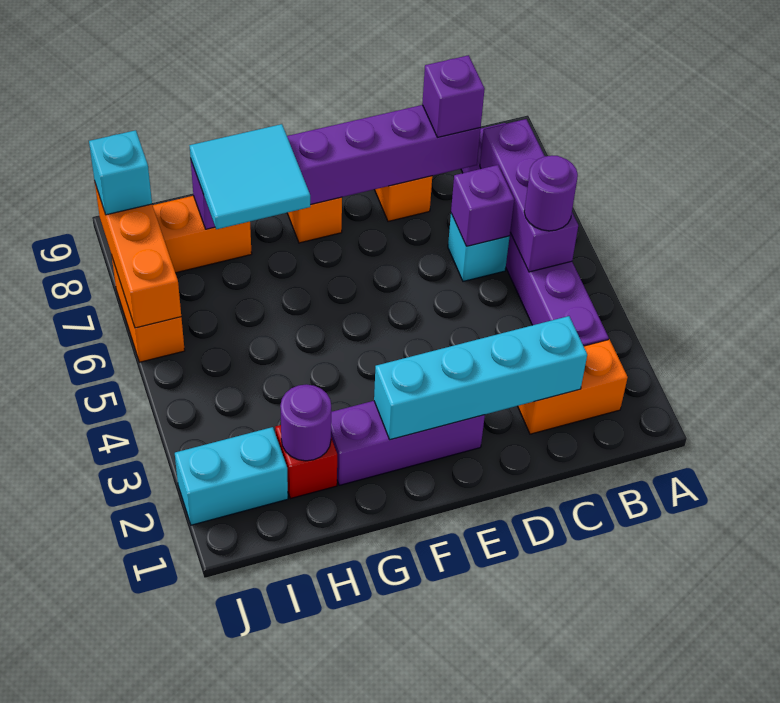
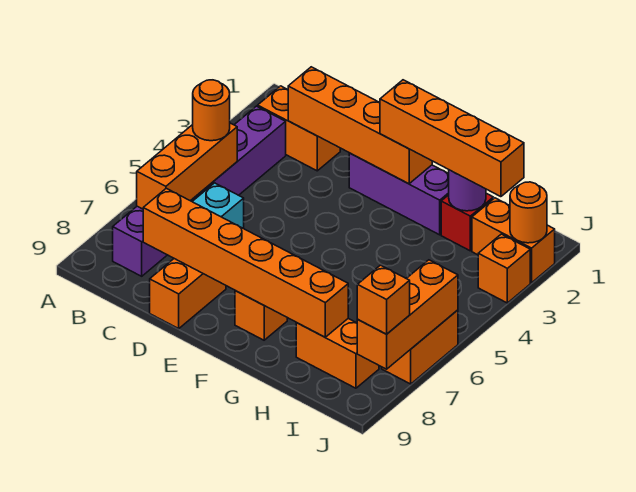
purple brick B5:B7 level 2 -> orange brick B5:B7 level 2
purple round brick B5 level 3 -> orange round brick B5 level 3
cyan brick C2:F2 level 2 -> orange brick C2:F2 level 2
purple brick C6 level 2 -> none
purple brick C8:H8 level 2 -> orange brick C8:H8 level 2
purple brick C8 level 3 -> none
none -> orange brick F2:I2 level 3
cyan tile G7:H8 level 3 -> none
cyan brick I2:J2 level 1 -> orange brick I2:J2 level 1
none -> orange round brick J2 level 2
none -> orange brick J3 level 1
cyan brick J8 level 3 -> orange brick J8 level 3

